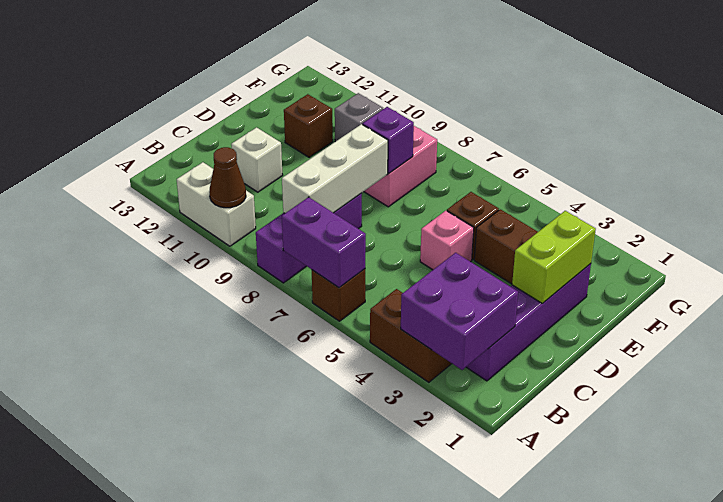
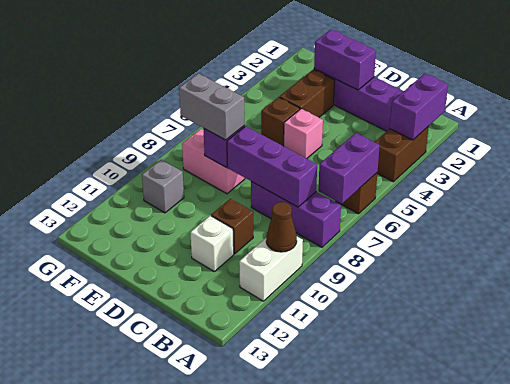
purple brick A2:B3 level 2 -> purple brick A2:A3 level 2
white brick B8:D8 level 2 -> purple brick B8:D8 level 2
lime brick D2:E2 level 2 -> purple brick D2:E2 level 2
none -> grey brick E8:F8 level 3
brown brick E11 level 1 -> brown brick C10 level 1

